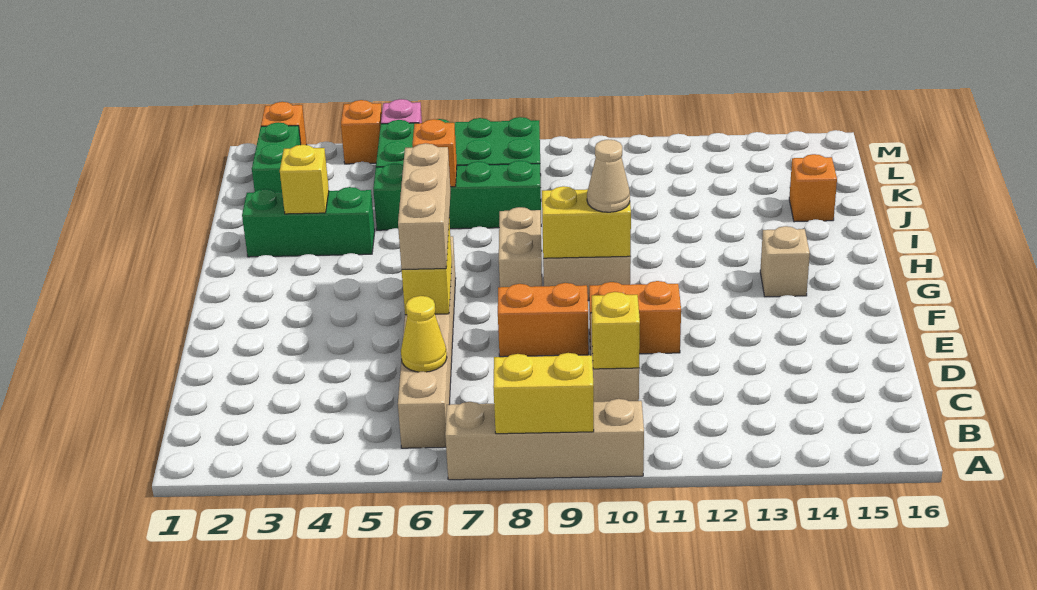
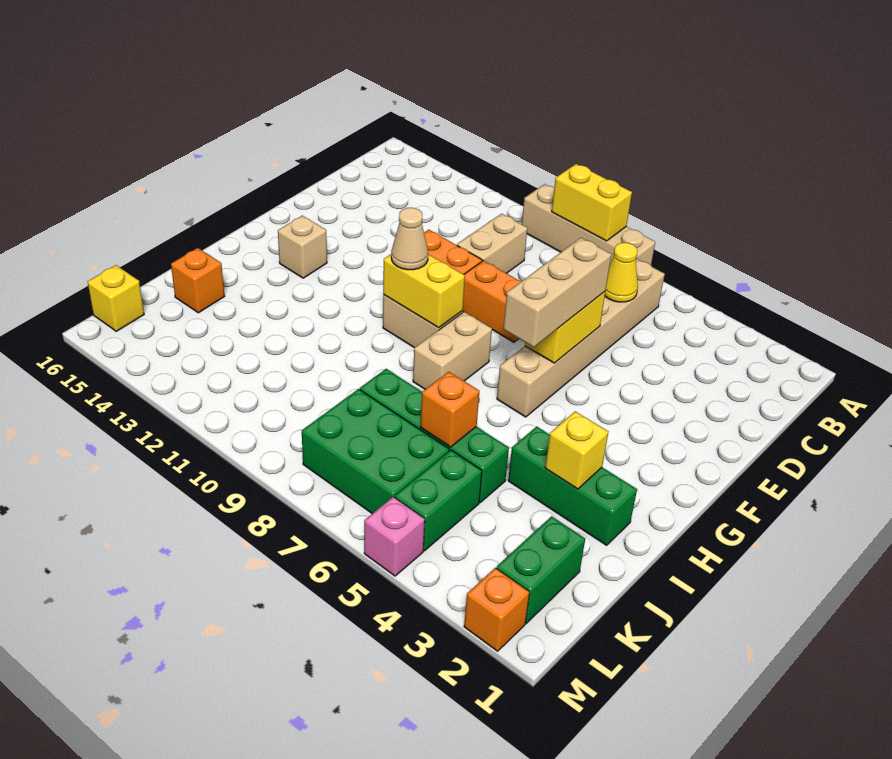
yellow brick C10 level 2 -> yellow brick L16 level 1
orange brick M4 level 1 -> none

